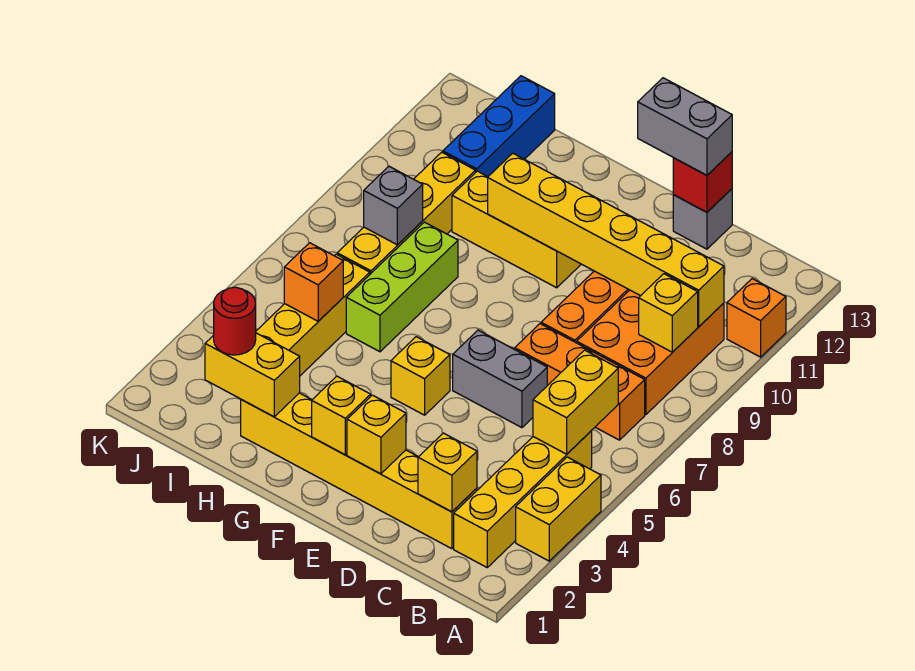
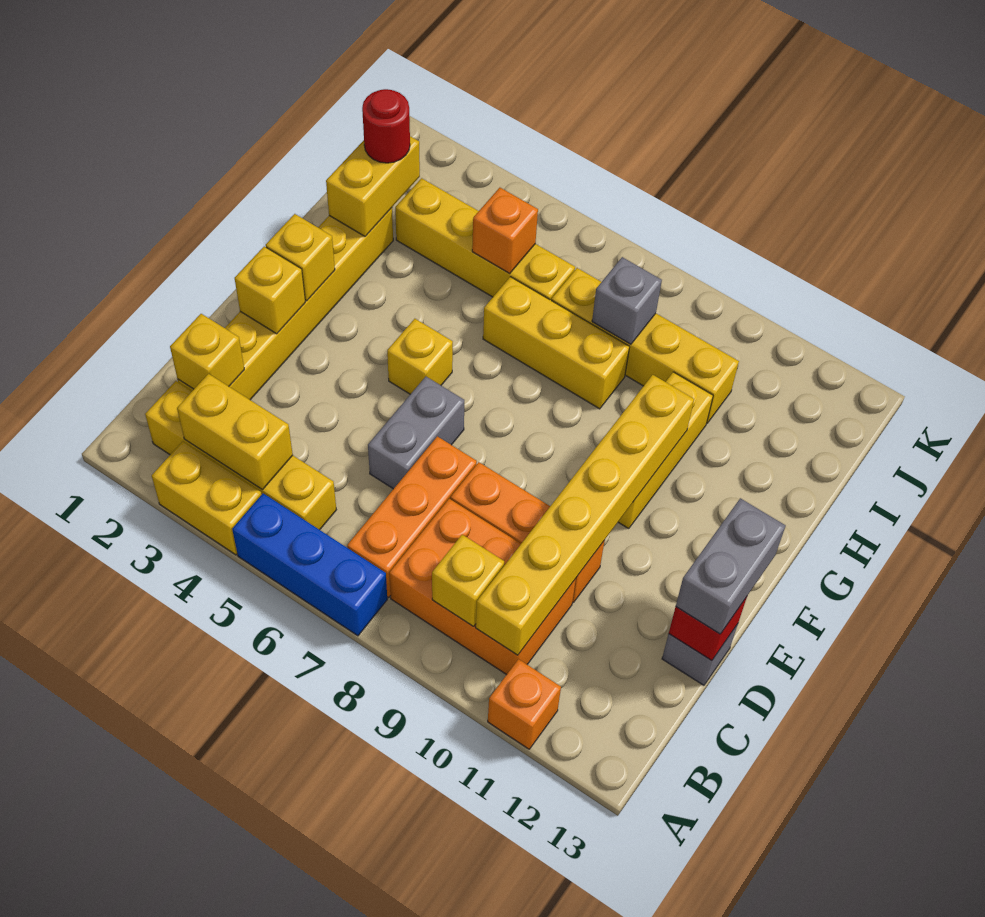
yellow brick B5:B6 level 2 -> yellow brick B3:B4 level 2
lime brick H6:H8 level 1 -> yellow brick H6:H8 level 1
blue brick I11:I13 level 1 -> blue brick A5:A7 level 1

